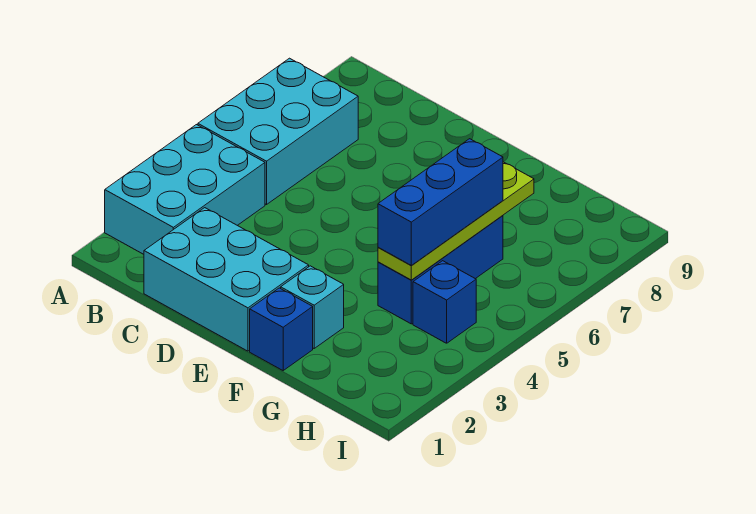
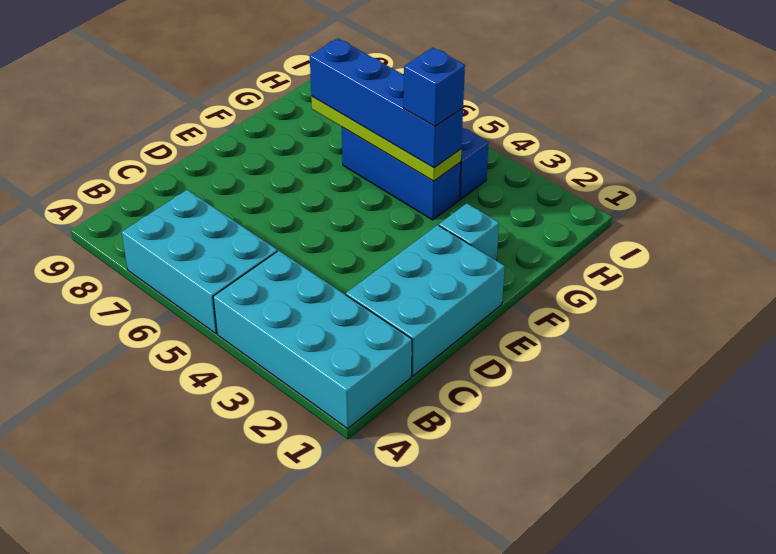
cyan brick A2:B4 level 1 -> cyan brick A1:B4 level 1
blue brick F1 level 1 -> blue brick G4 level 4
blue brick G4:G6 level 3 -> blue brick G4:G7 level 3

